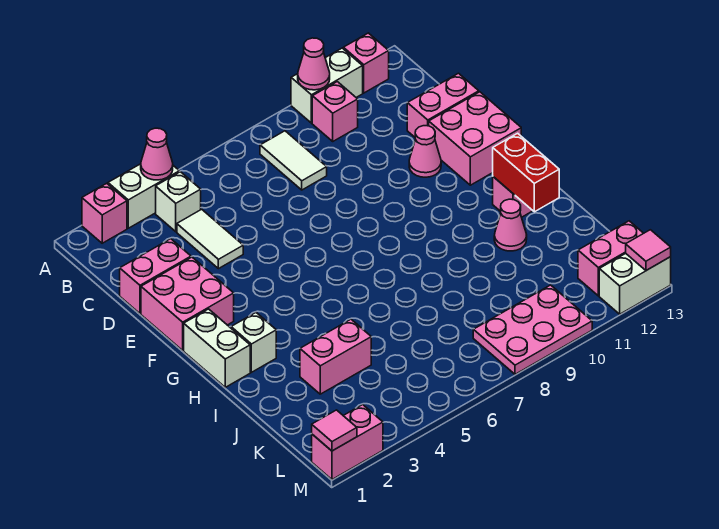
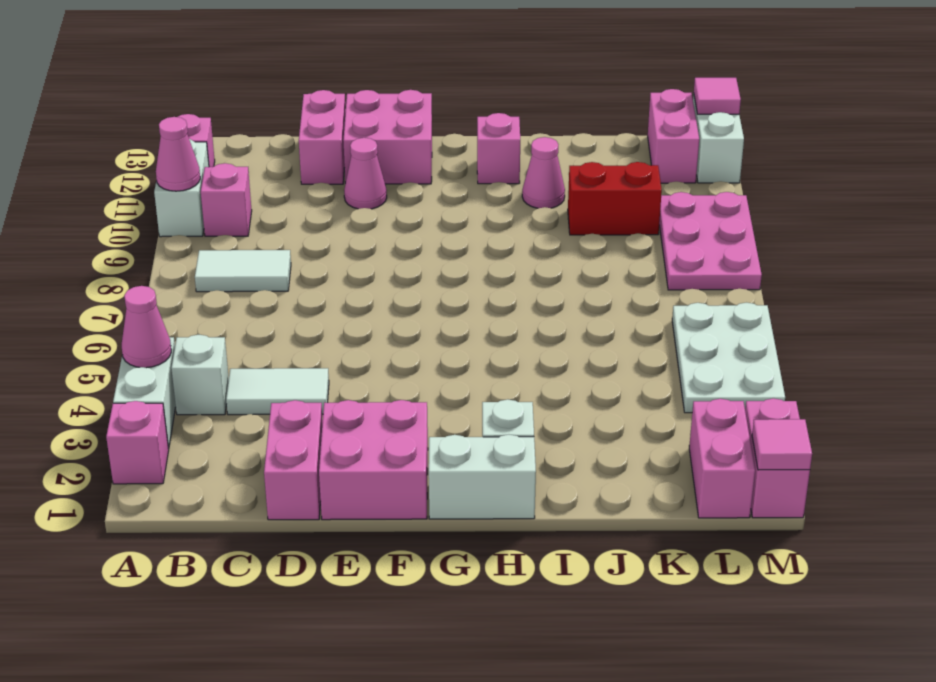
red brick H12:I12 level 2 -> red brick J10:K10 level 1
pink brick J3:J4 level 1 -> pink brick L1:L2 level 1
none -> white plate L4:M6 level 1

